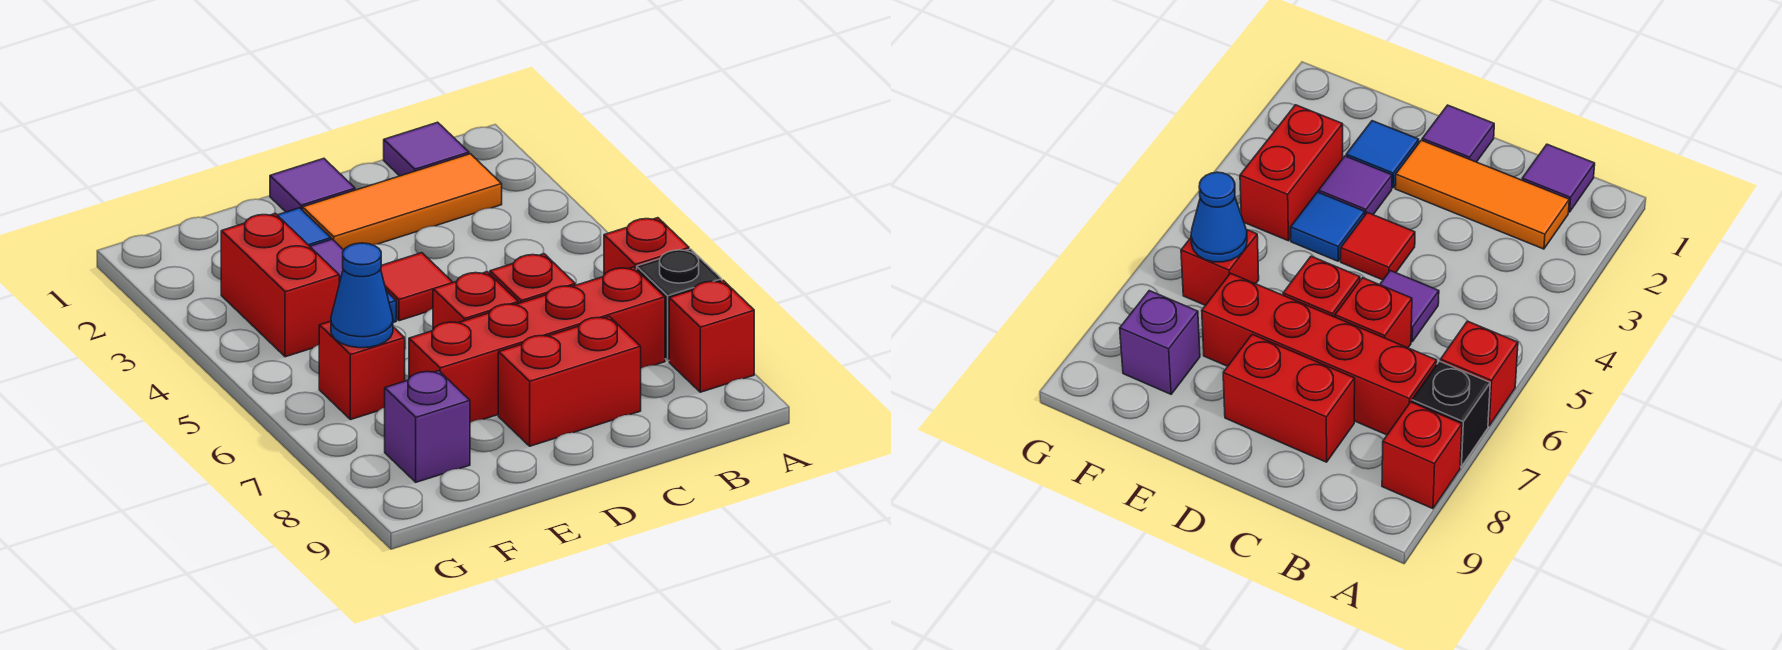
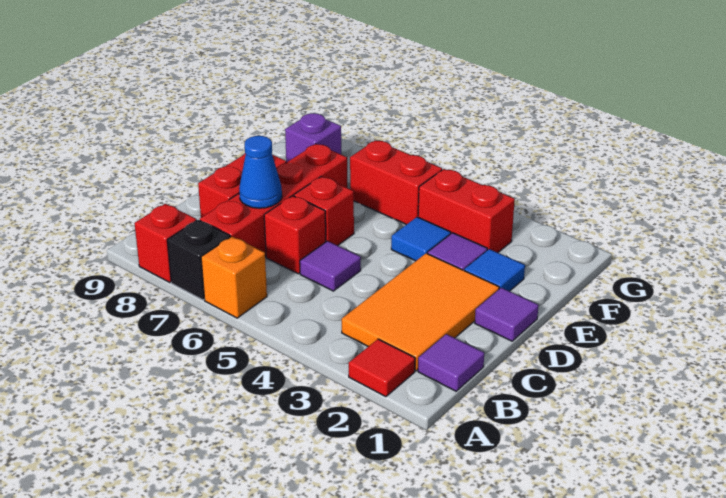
red brick A6 level 1 -> orange brick A6 level 1
orange tile B2:D2 level 1 -> orange tile B2:D3 level 1
red tile D4 level 1 -> red tile A2 level 1
red brick F6 level 1 -> red brick F5:F6 level 1
blue cone F6 level 2 -> blue cone C7 level 2

